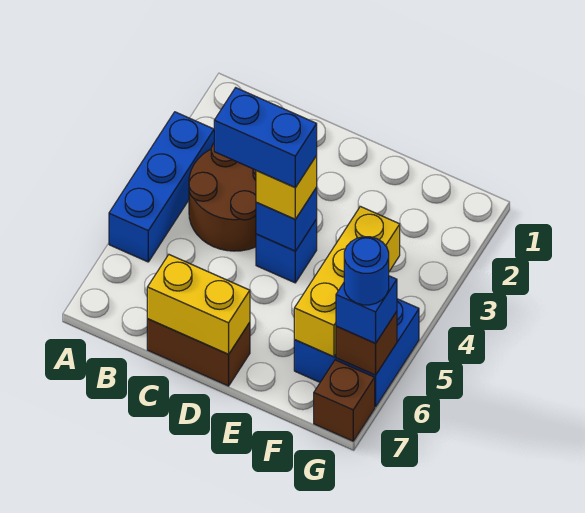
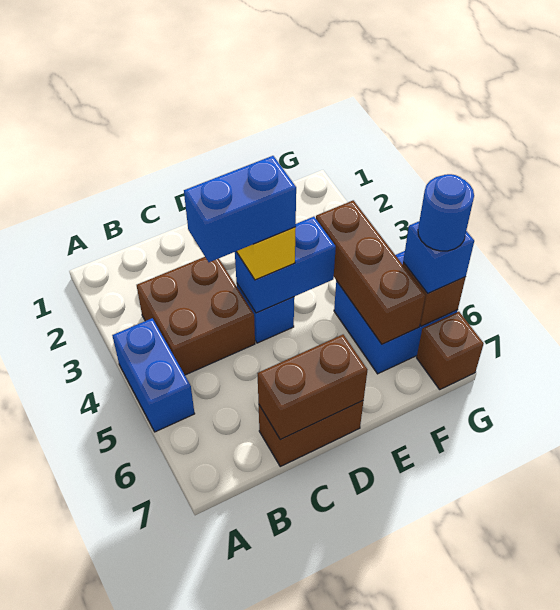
blue brick A3:A5 level 1 -> blue brick A4:A5 level 1
brown round brick B3:C4 level 1 -> brown brick B3:C4 level 1
yellow brick C7:D7 level 2 -> brown brick C7:D7 level 2
blue brick D4 level 2 -> blue brick D4:E4 level 2
yellow brick F4:F6 level 2 -> brown brick F4:F6 level 2

